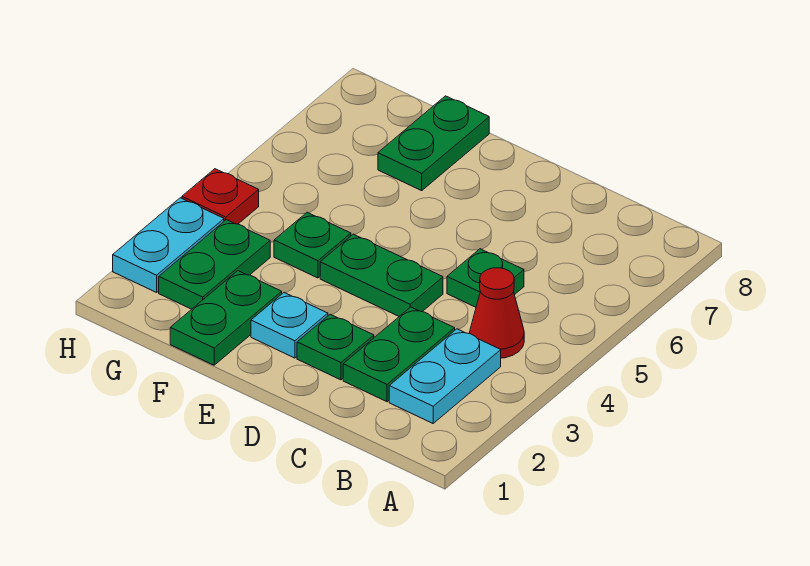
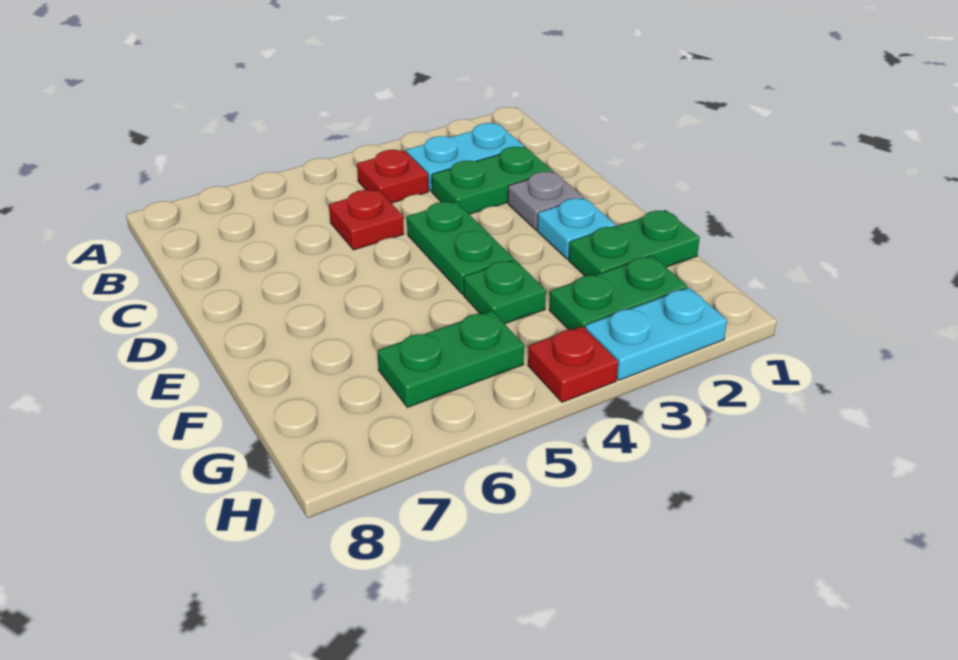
red cone B4 level 1 -> red plate B4 level 1
green plate C5 level 1 -> red plate C5 level 1
green plate D2 level 1 -> grey plate D2 level 1
green plate F7:F8 level 1 -> green plate G5:G6 level 1

